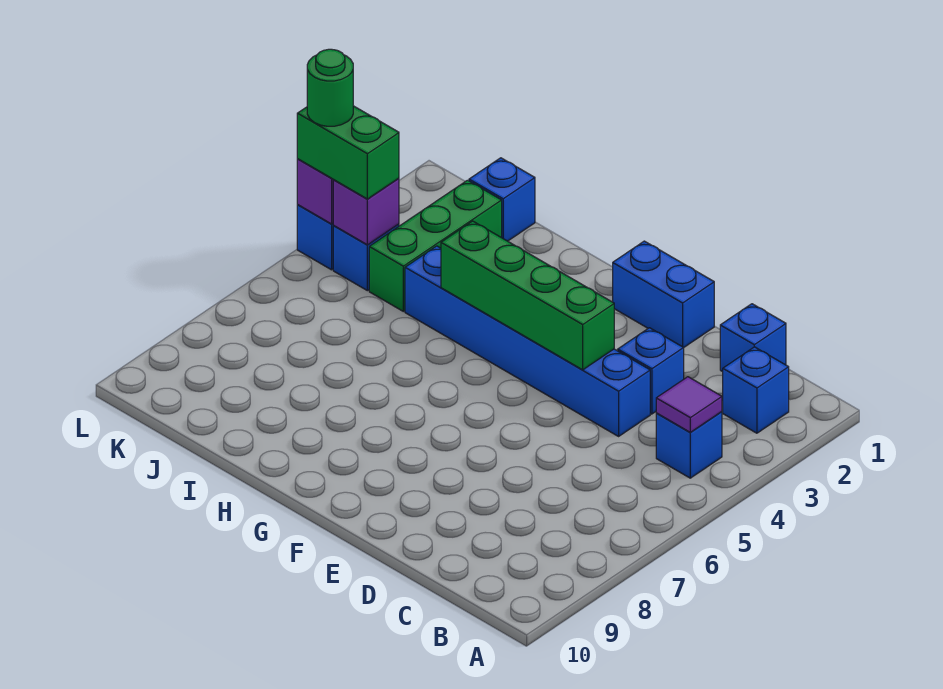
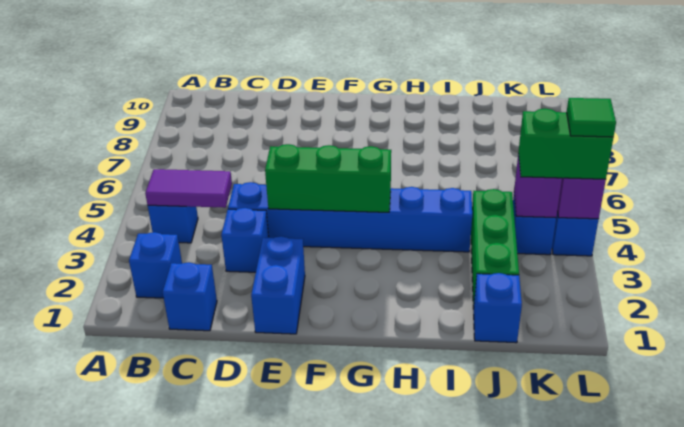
purple tile B4 level 2 -> purple tile B4:C4 level 2
blue brick E1:F1 level 1 -> blue brick E1:E2 level 1
green brick E4:H4 level 2 -> green brick E4:G4 level 2
green round brick L4 level 4 -> green tile L4 level 4

